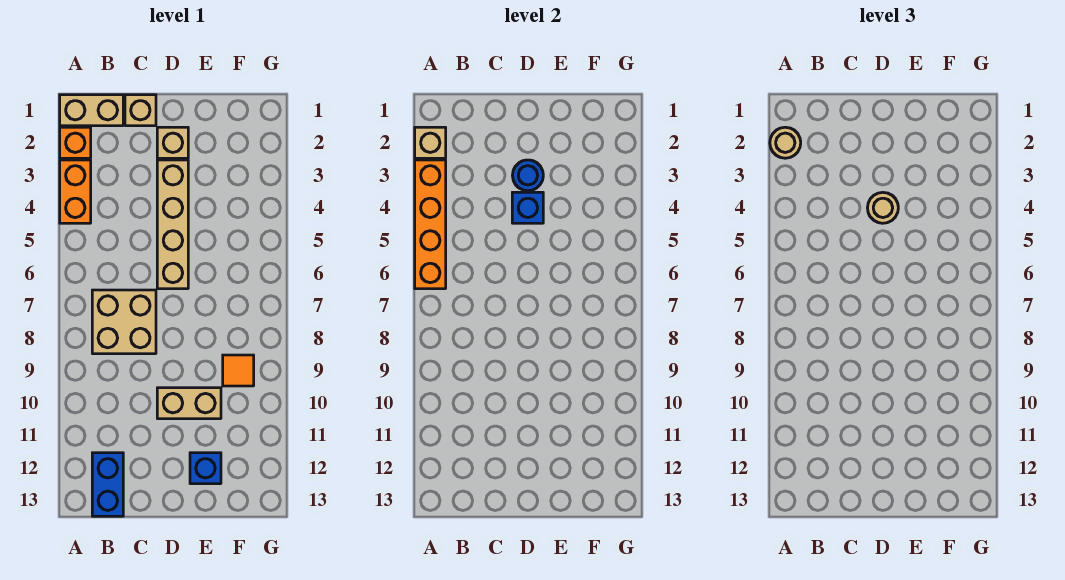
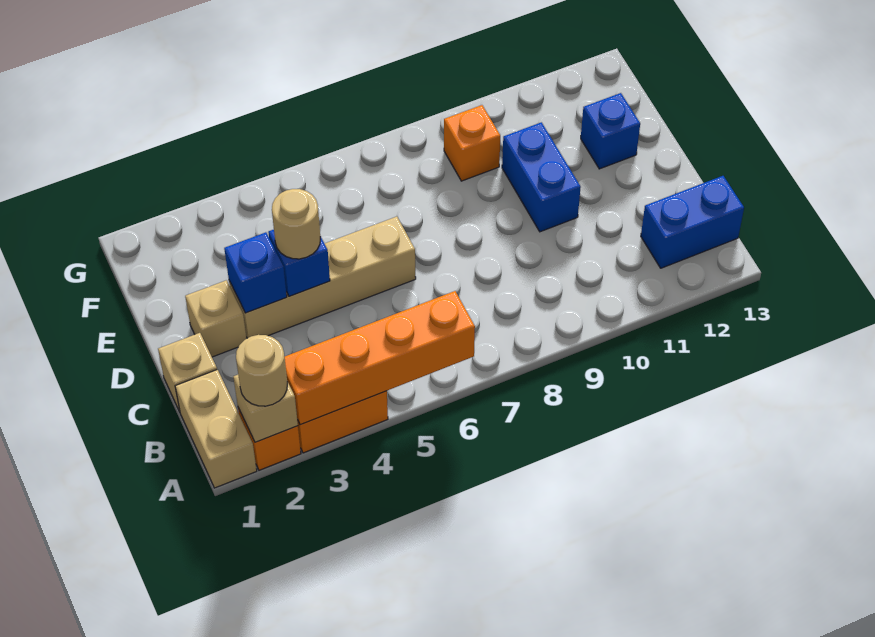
tan brick B7:C8 level 1 -> none
blue round brick D3 level 2 -> blue brick D3 level 2
tan brick D10:E10 level 1 -> blue brick D10:E10 level 1
orange tile F9 level 1 -> orange brick F9 level 1

